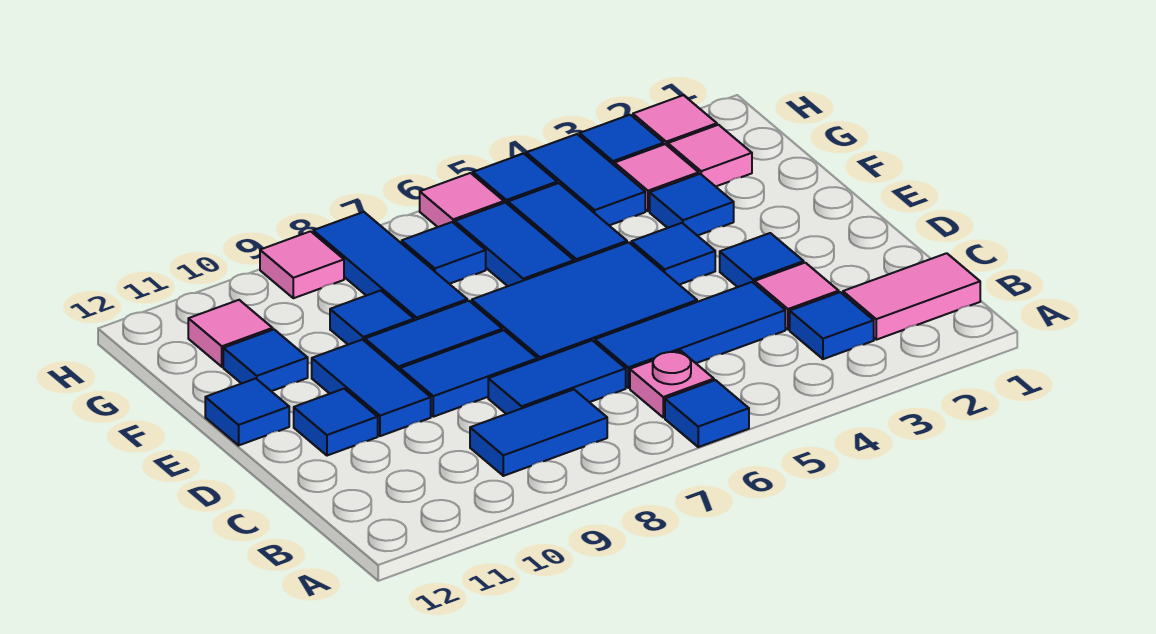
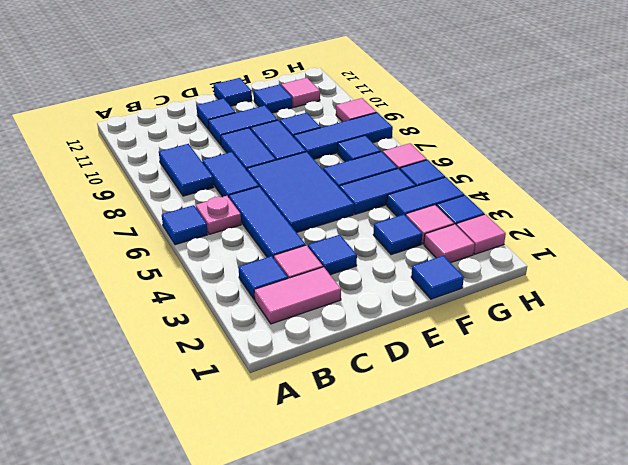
pink tile B1:B2 level 1 -> pink tile B2:C2 level 1
blue tile E4 level 1 -> blue tile F1 level 1

